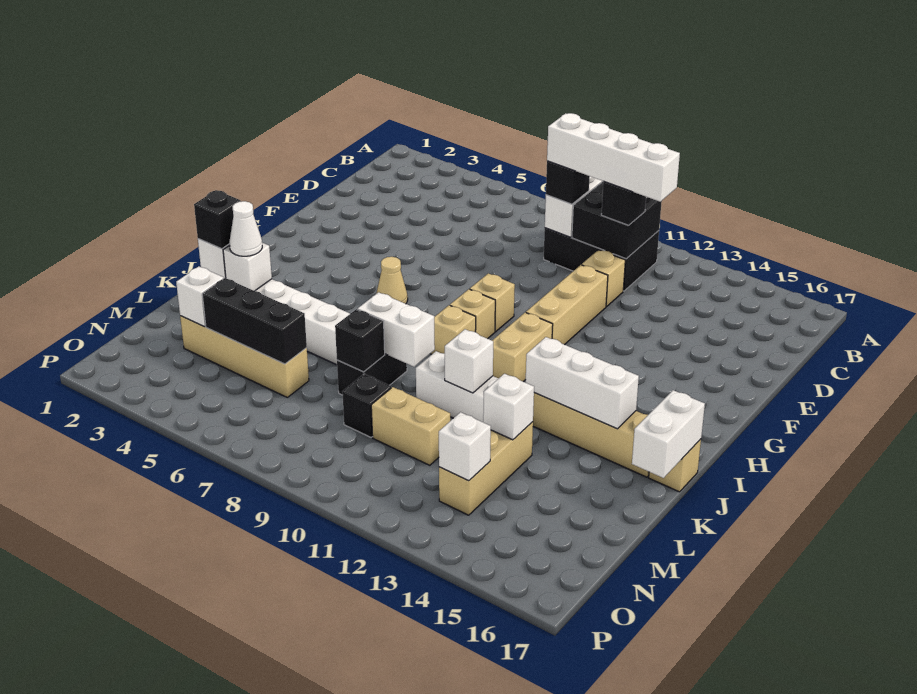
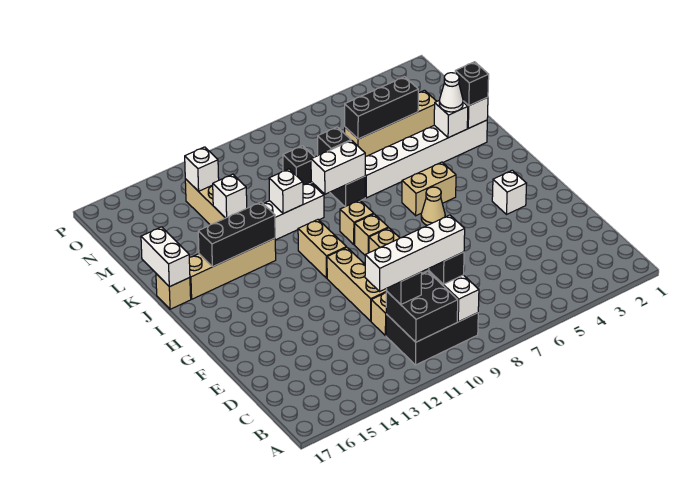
white brick J13:J15 level 2 -> black brick J13:J15 level 2
white brick M3 level 2 -> white brick G3 level 1
tan brick M10:M11 level 1 -> tan brick I5:I6 level 1

